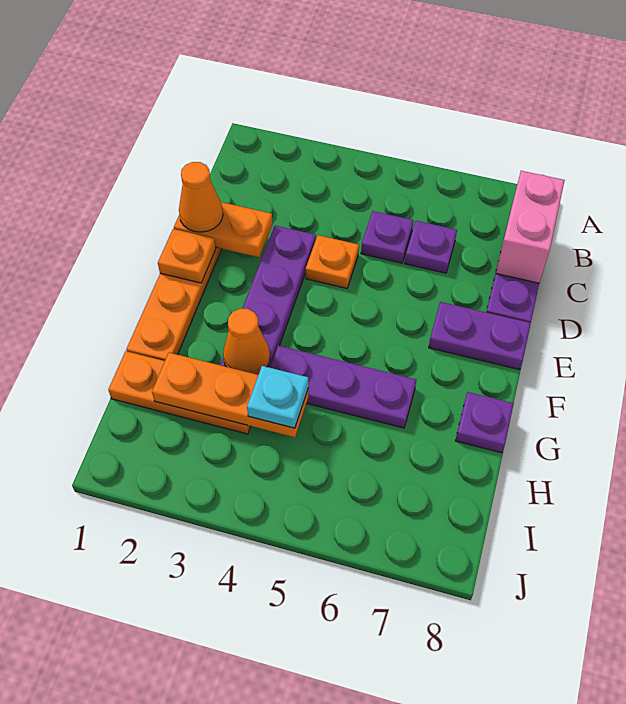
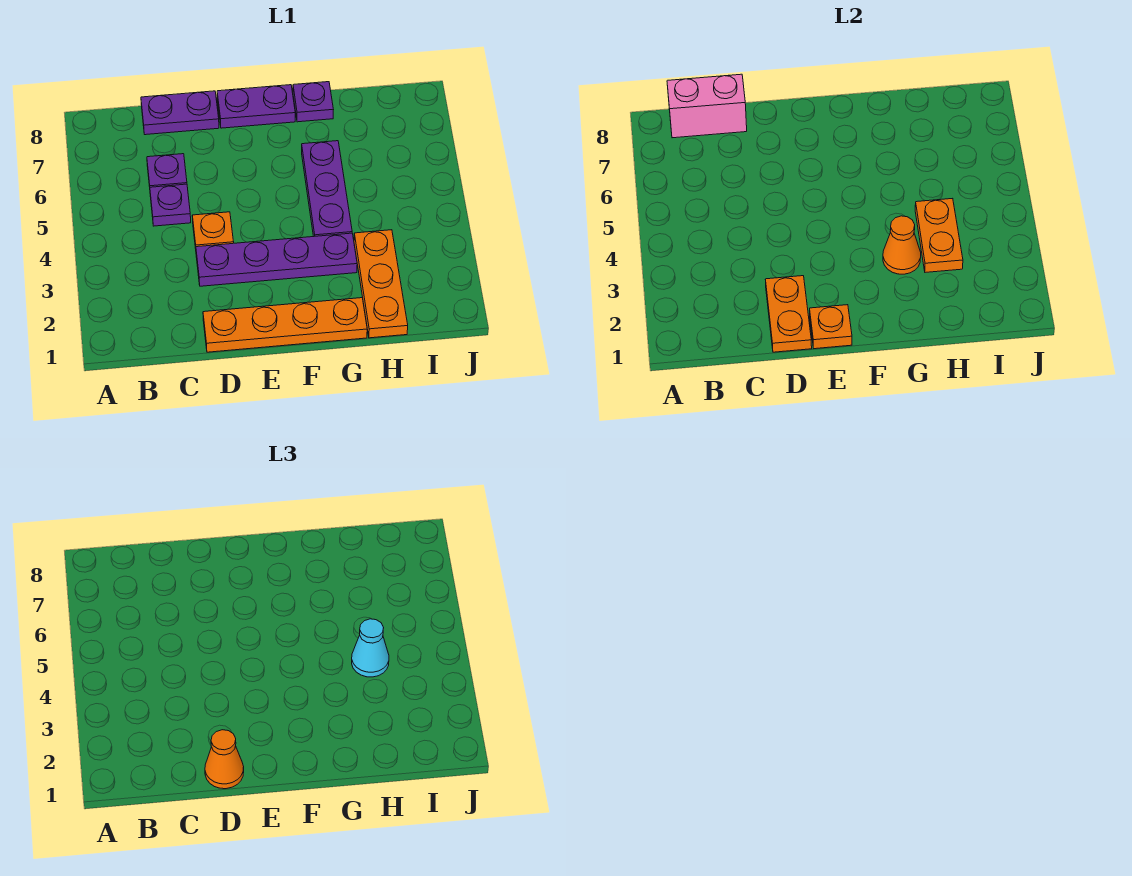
purple plate E7:E8 level 1 -> purple plate E8:F8 level 1
orange plate H2:H4 level 2 -> orange plate H3:H4 level 2
cyan plate H4 level 3 -> cyan cone H4 level 3

